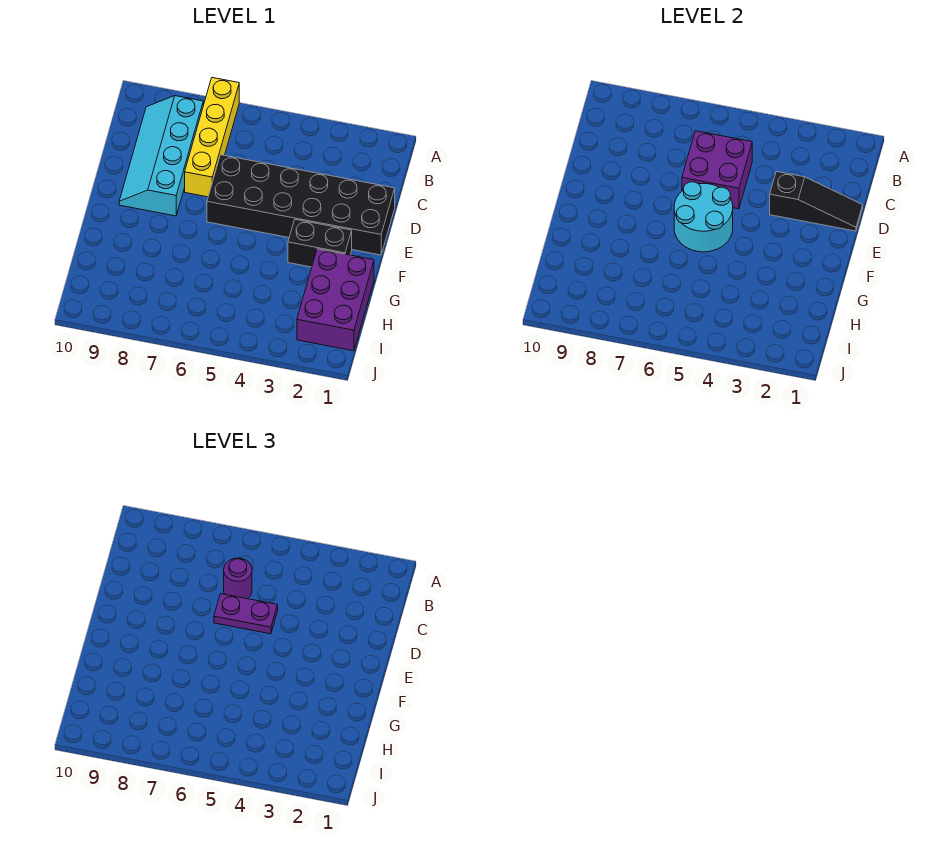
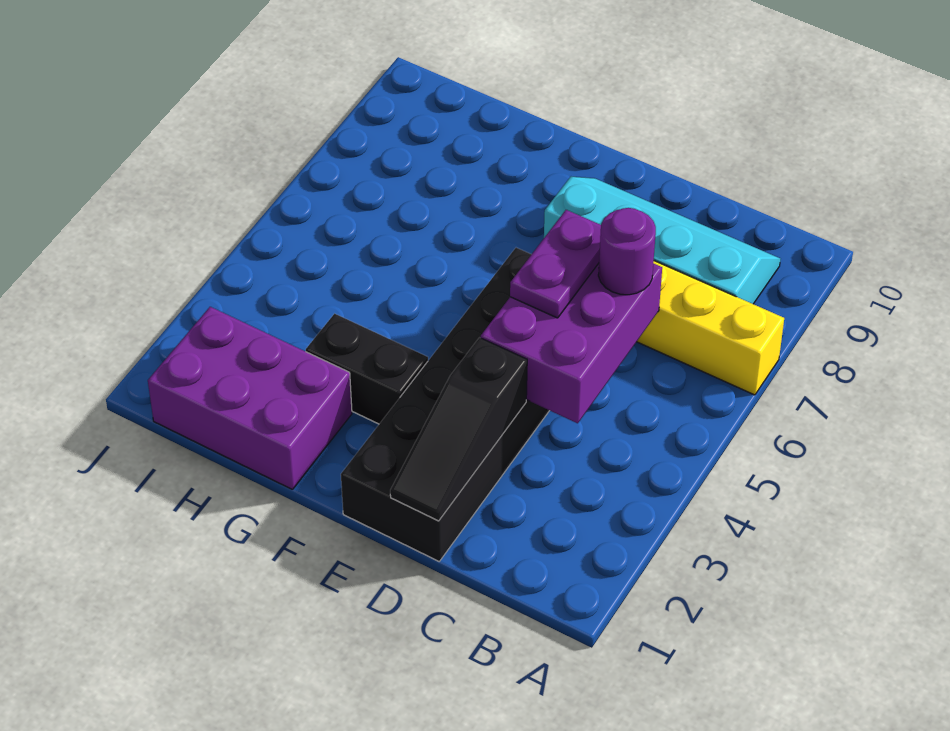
purple brick C5:D6 level 2 -> purple brick C4:D6 level 2
cyan round brick E5:F6 level 2 -> none
black brick F2:F3 level 1 -> black brick F3:G3 level 1

